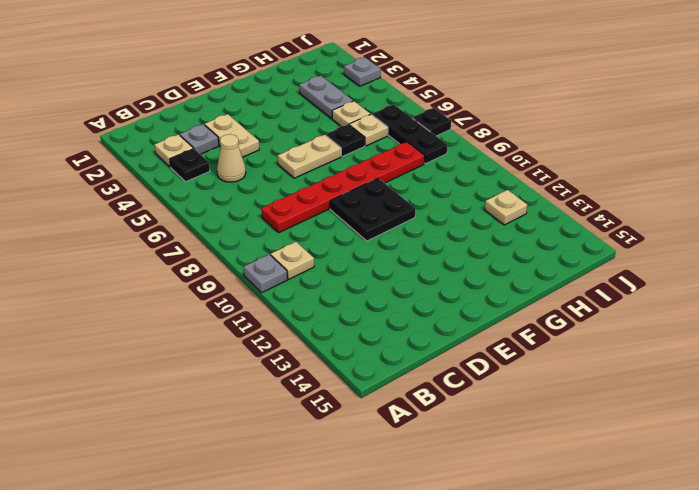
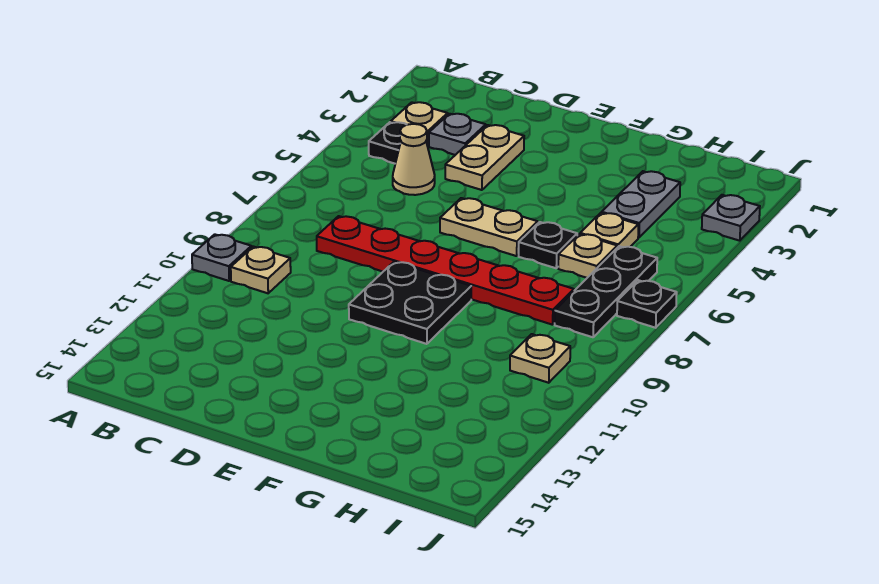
tan plate I12 level 1 -> tan plate I10 level 1

